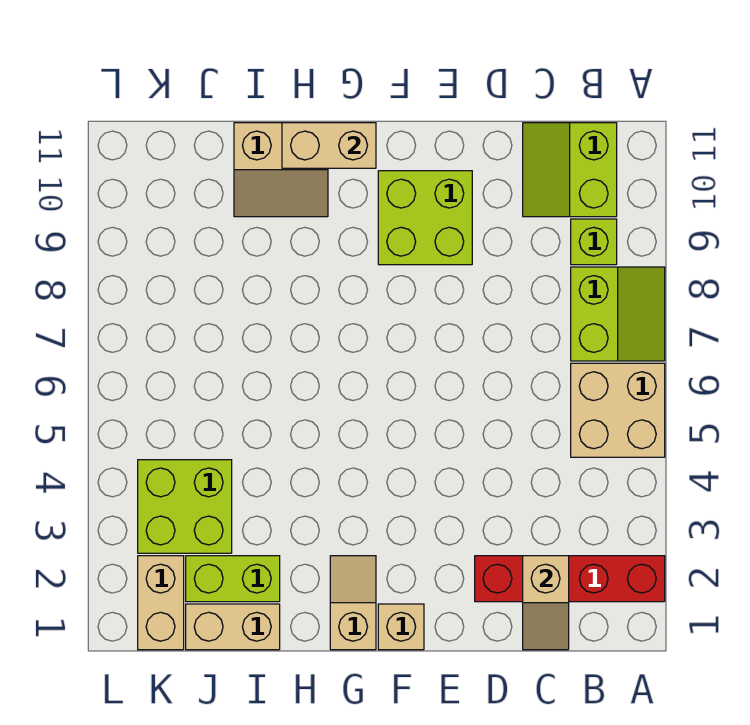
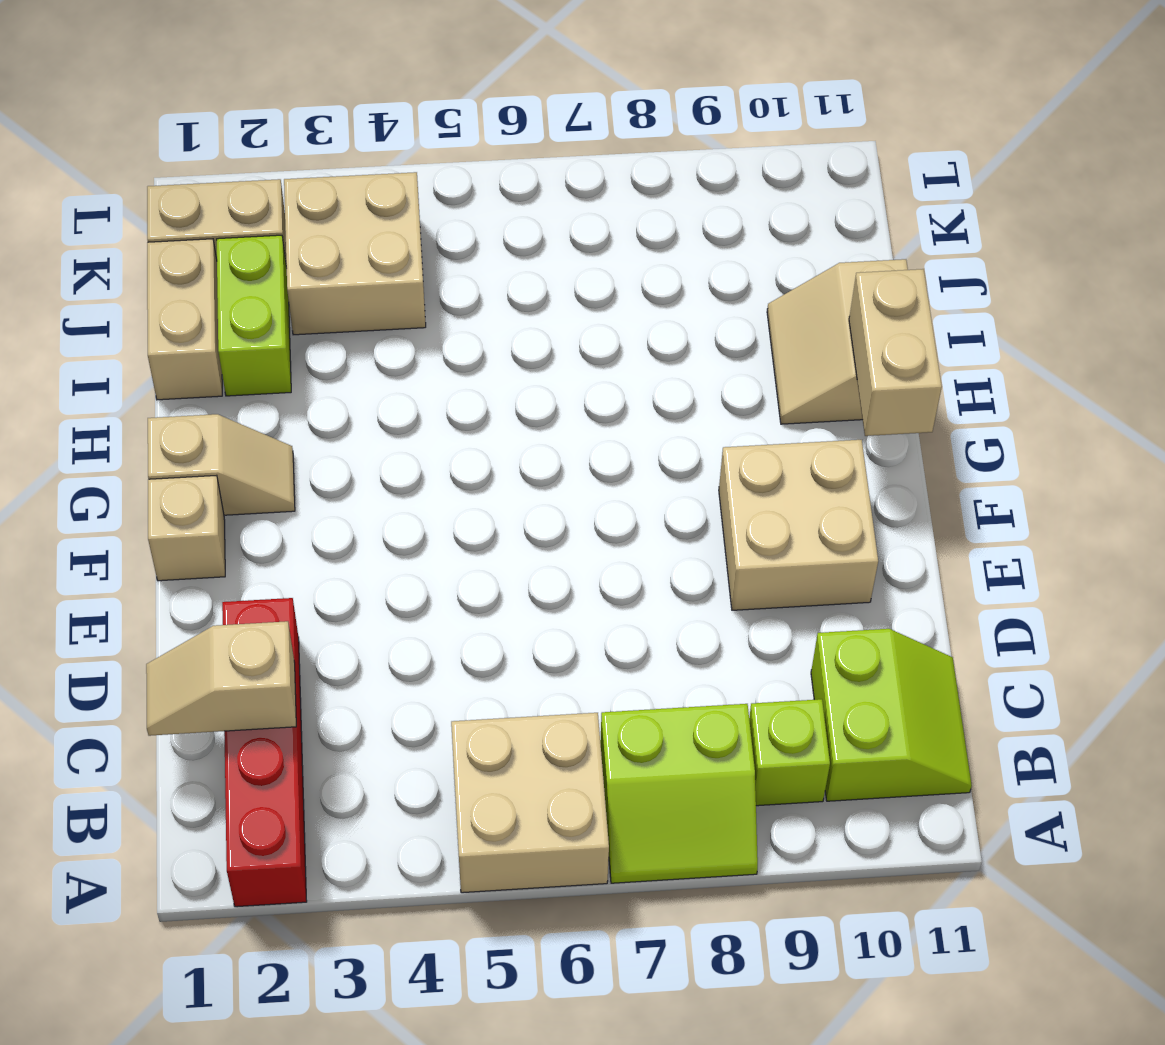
lime slope B10:C11 level 1 top B -> lime slope B10:C11 level 1 top 10
lime brick E9:F10 level 1 -> tan brick E9:F10 level 1
lime brick J3:K4 level 1 -> tan brick J3:K4 level 1

